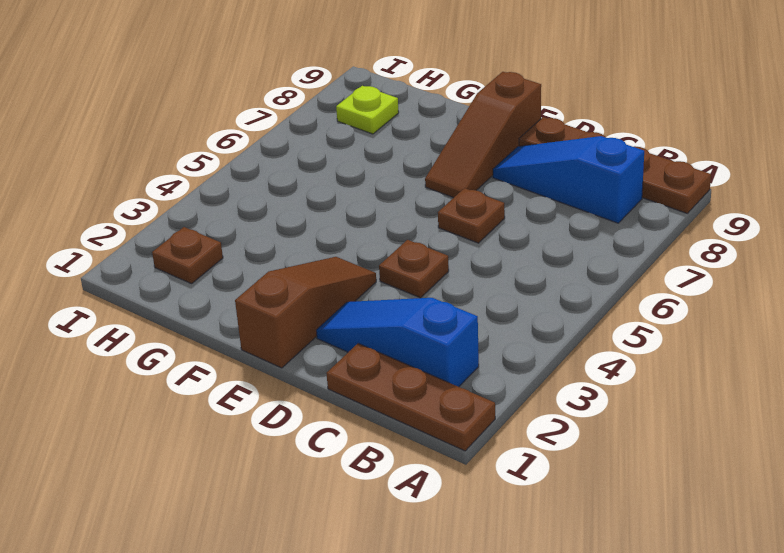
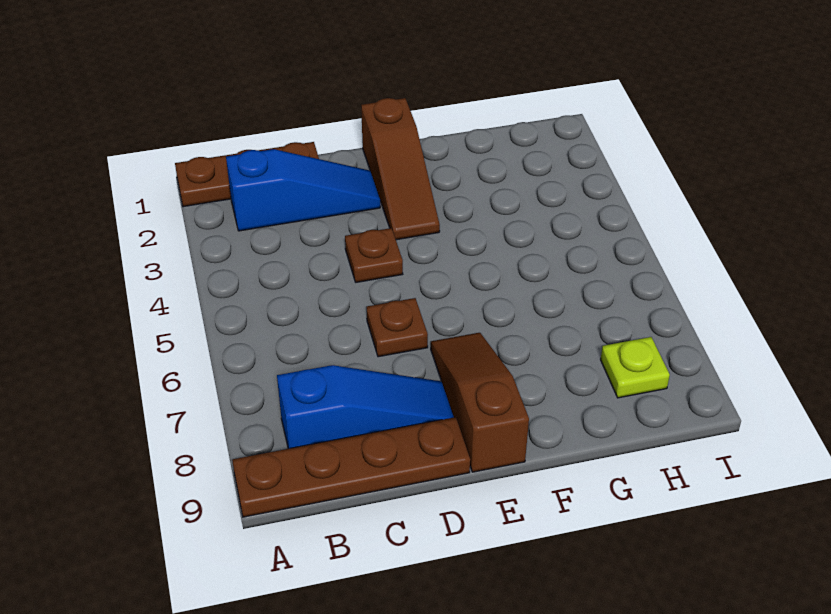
brown plate H2 level 1 -> none

